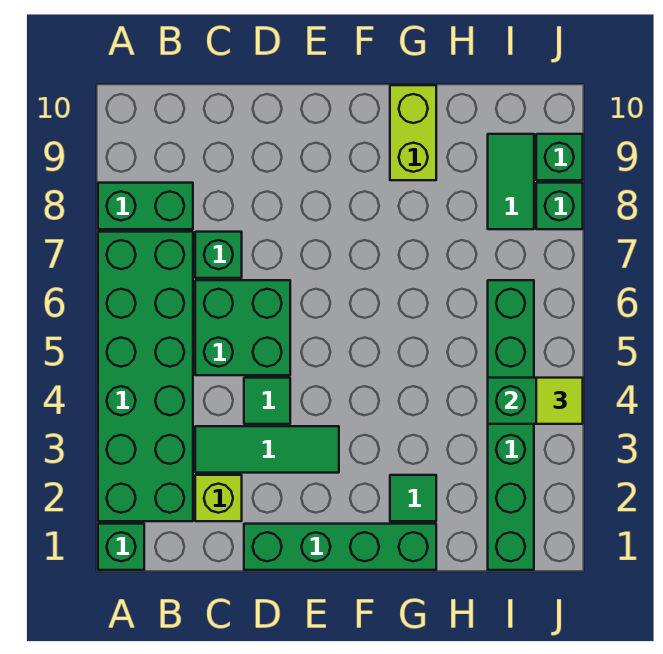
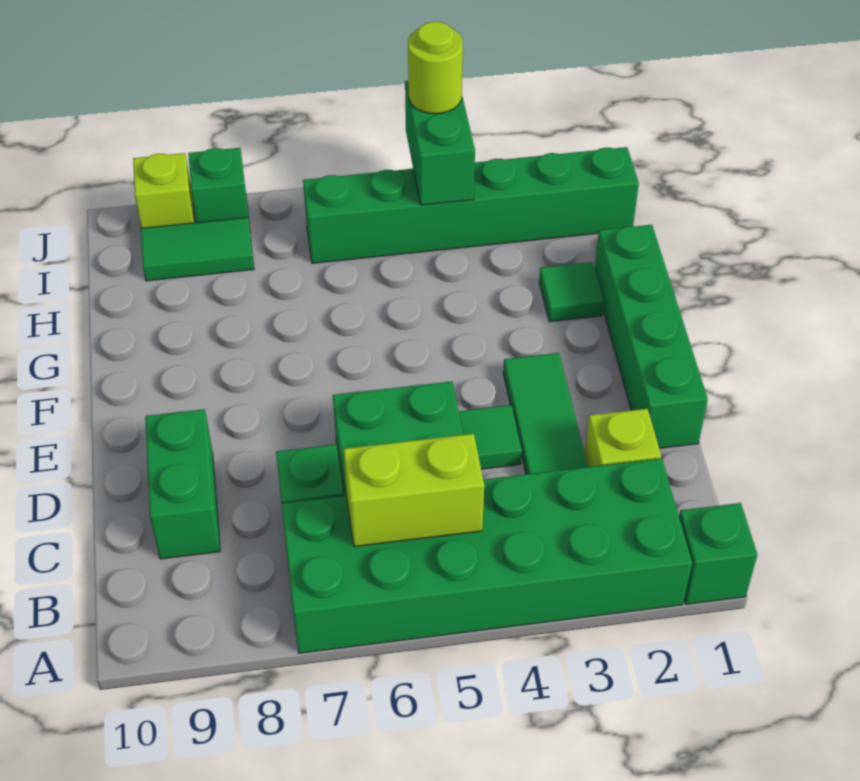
green brick A8:B8 level 1 -> green brick C9:D9 level 1
lime brick G9:G10 level 1 -> lime brick B5:B6 level 2
lime tile J4 level 3 -> lime round brick J4 level 3
green brick J9 level 1 -> lime brick J9 level 1

